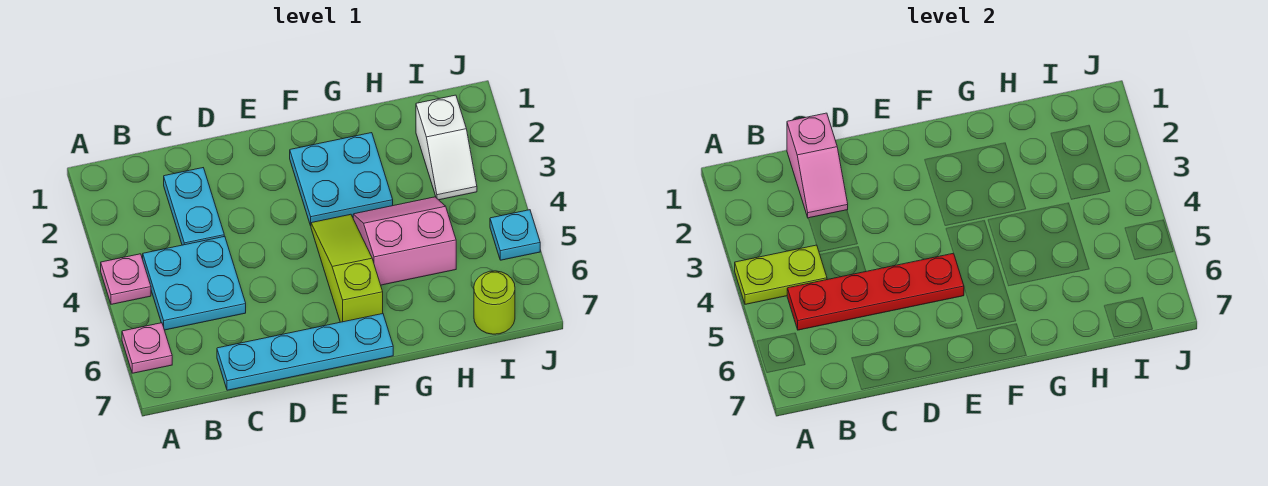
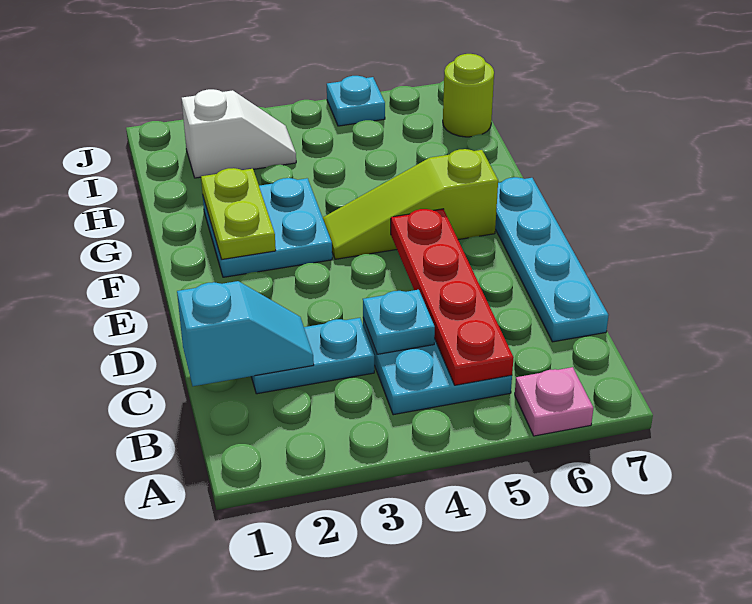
pink plate A4 level 1 -> none
lime plate A4:B4 level 2 -> lime plate F2:G2 level 2
pink slope C1:C2 level 2 top 1 -> cyan slope C1:C2 level 2 top 1
none -> cyan plate C4 level 2
pink slope G4:H5 level 1 top 5 -> none

